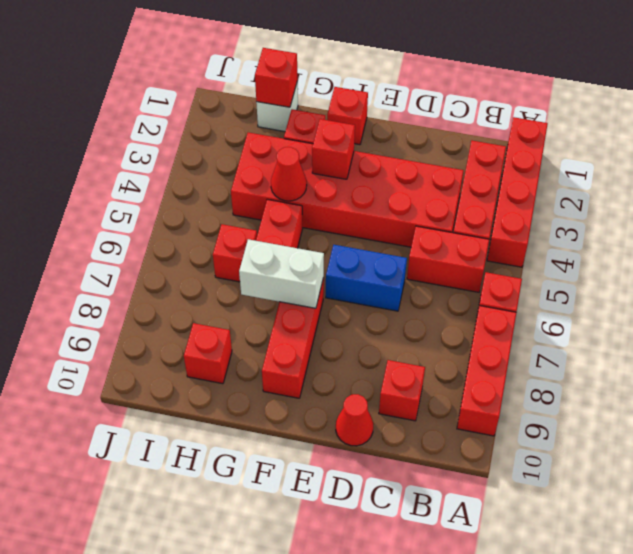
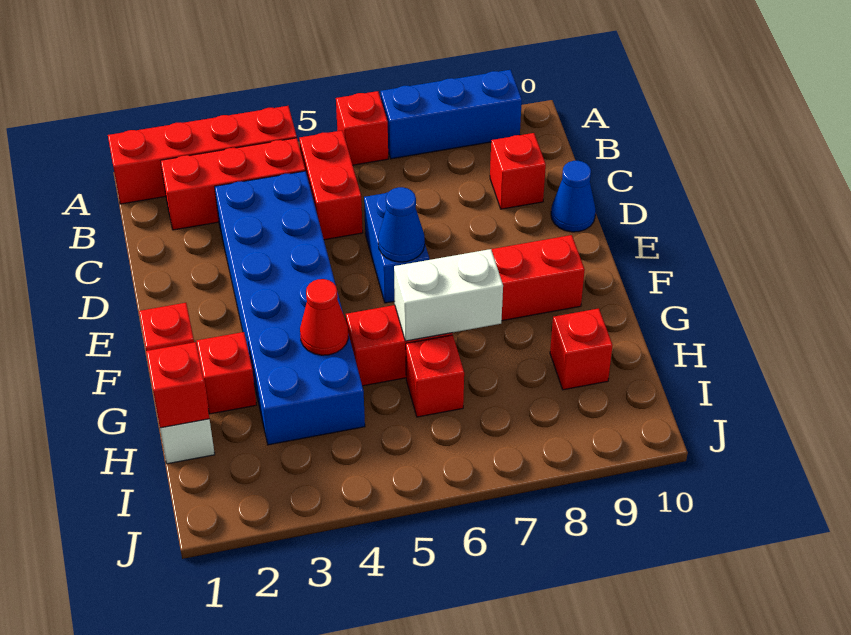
red brick A7:A9 level 1 -> blue brick A7:A9 level 1
red brick C3:H4 level 1 -> blue brick C3:H4 level 1
red cone D10 level 1 -> blue cone D10 level 1
none -> blue cone E6 level 2
red brick F3 level 2 -> none
white brick F7:G7 level 2 -> white brick G6:G7 level 2

